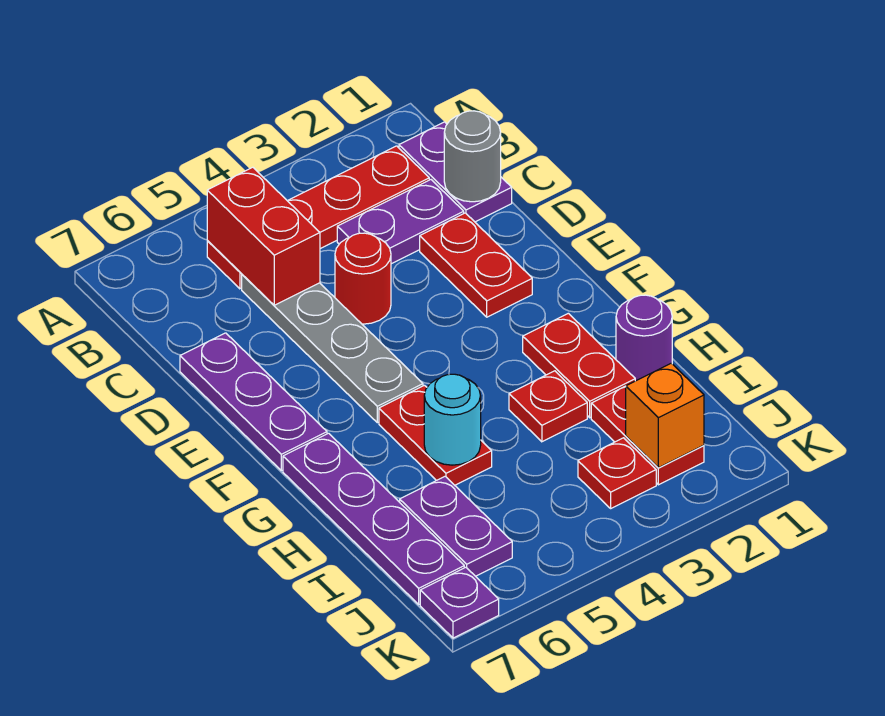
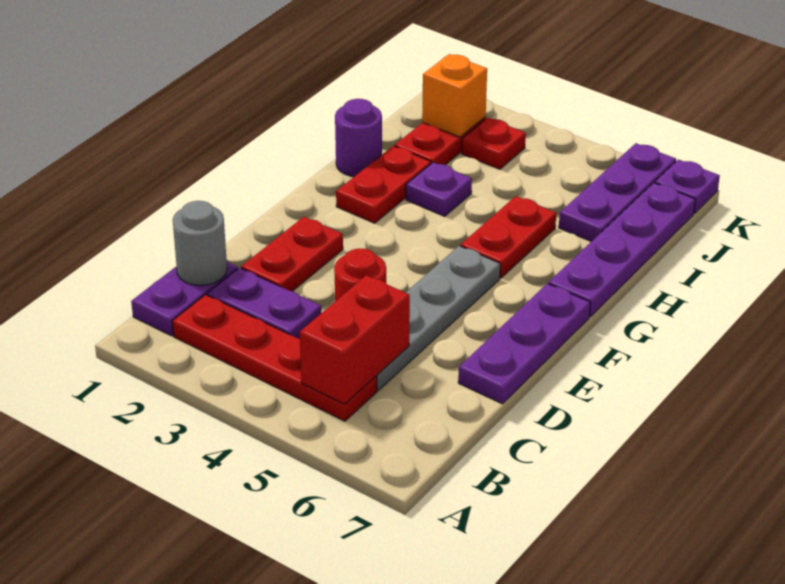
red plate H3 level 1 -> purple plate H3 level 1
cyan round brick H5 level 2 -> none
purple plate I6:J6 level 1 -> purple plate I6:K6 level 1

